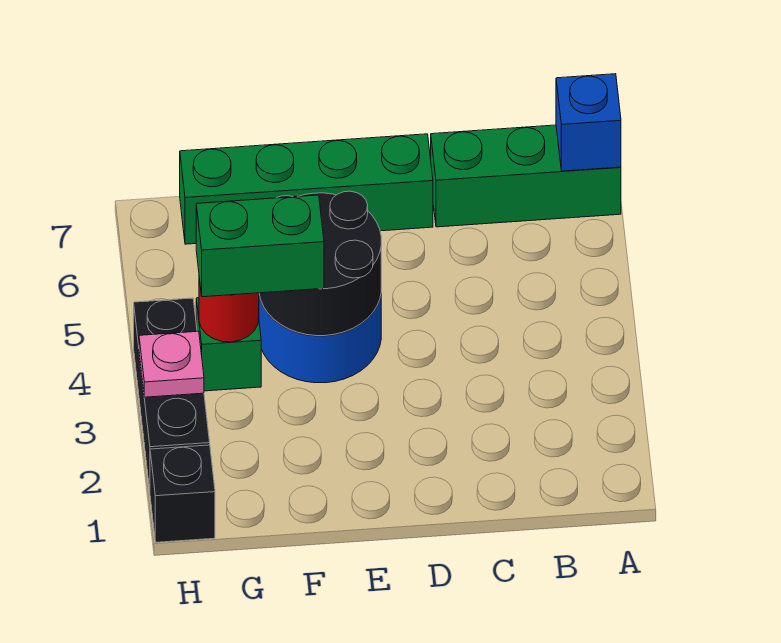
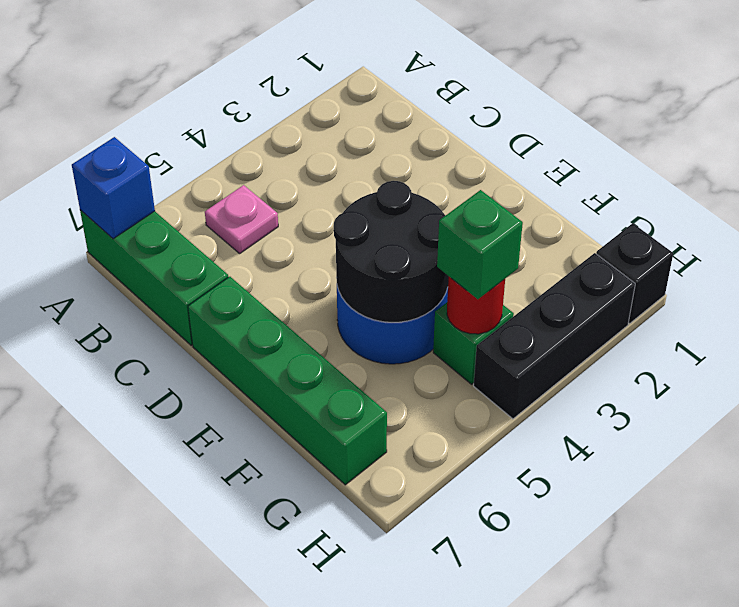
green brick F4:G4 level 3 -> green brick G4 level 3
pink plate H3 level 2 -> pink plate B5 level 1

